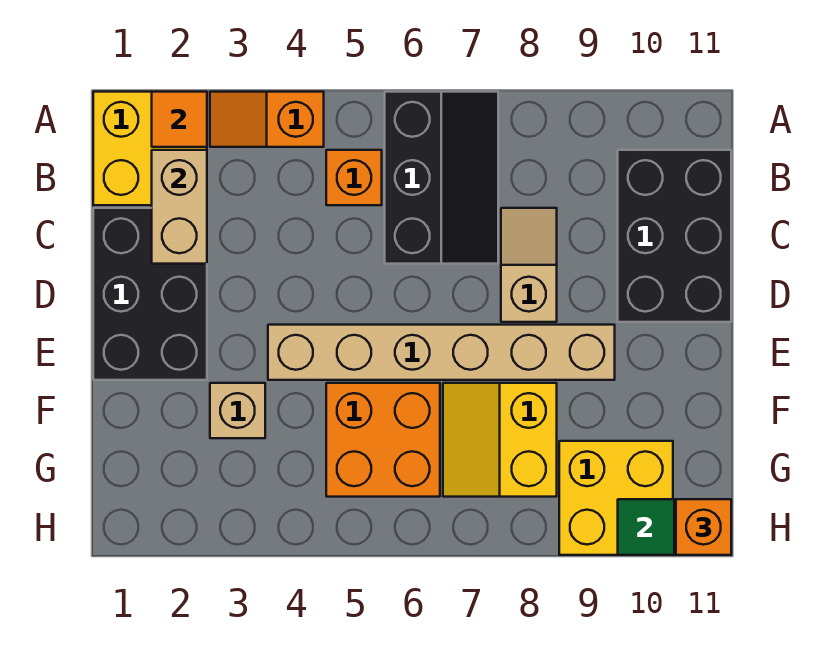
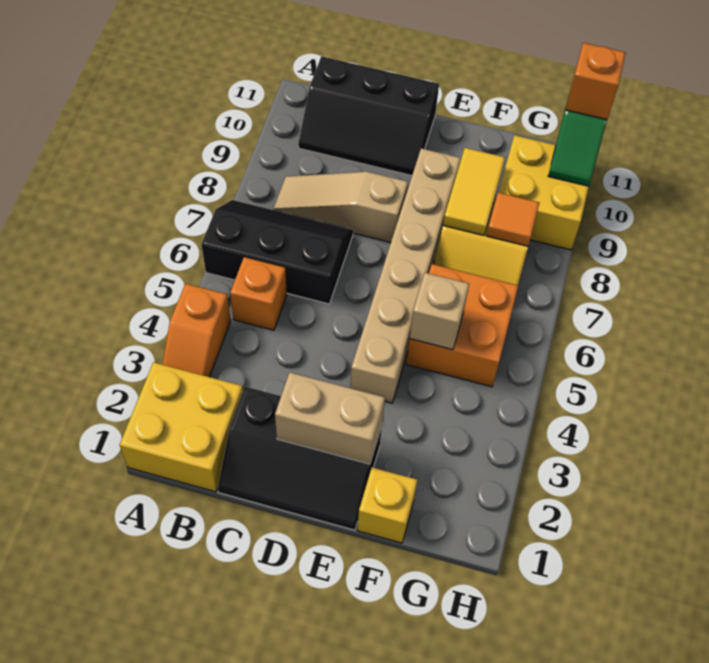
orange tile A2 level 2 -> orange tile G8 level 2
tan brick B2:C2 level 2 -> tan brick D2:E2 level 2
black brick B10:D11 level 1 -> black slope B10:D11 level 1 top 11
black brick C1:E2 level 1 -> black slope C1:E2 level 1 top 2
tan slope C8:D8 level 1 top D -> tan slope B8:D8 level 1 top D
none -> yellow brick F1 level 1
tan brick F3 level 1 -> tan brick F5 level 2
none -> yellow tile F8:F9 level 2

